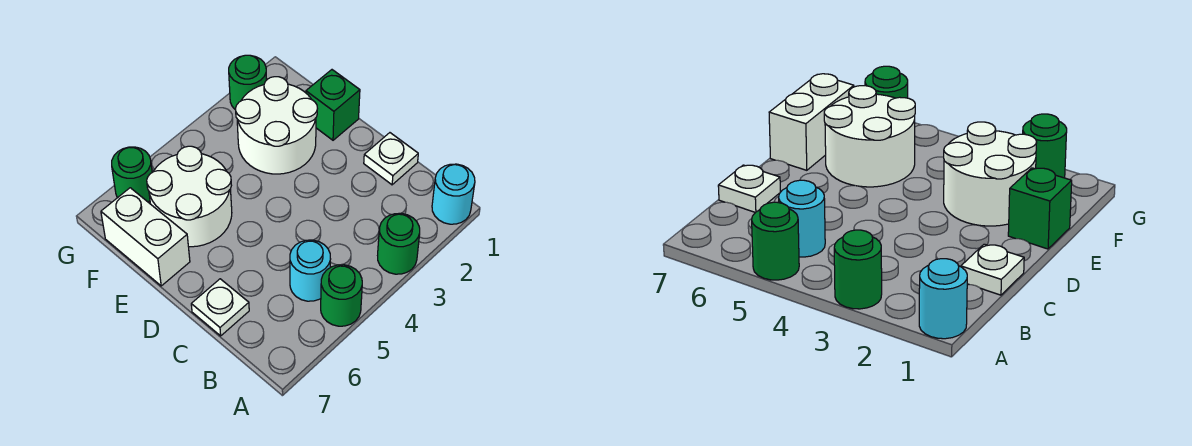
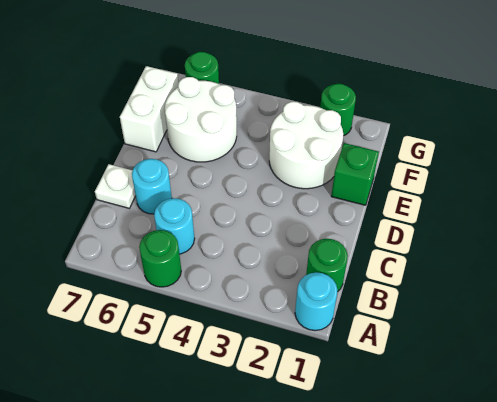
green round brick A3 level 1 -> green round brick B1 level 1
white plate C1 level 1 -> none
none -> cyan round brick C6 level 1

